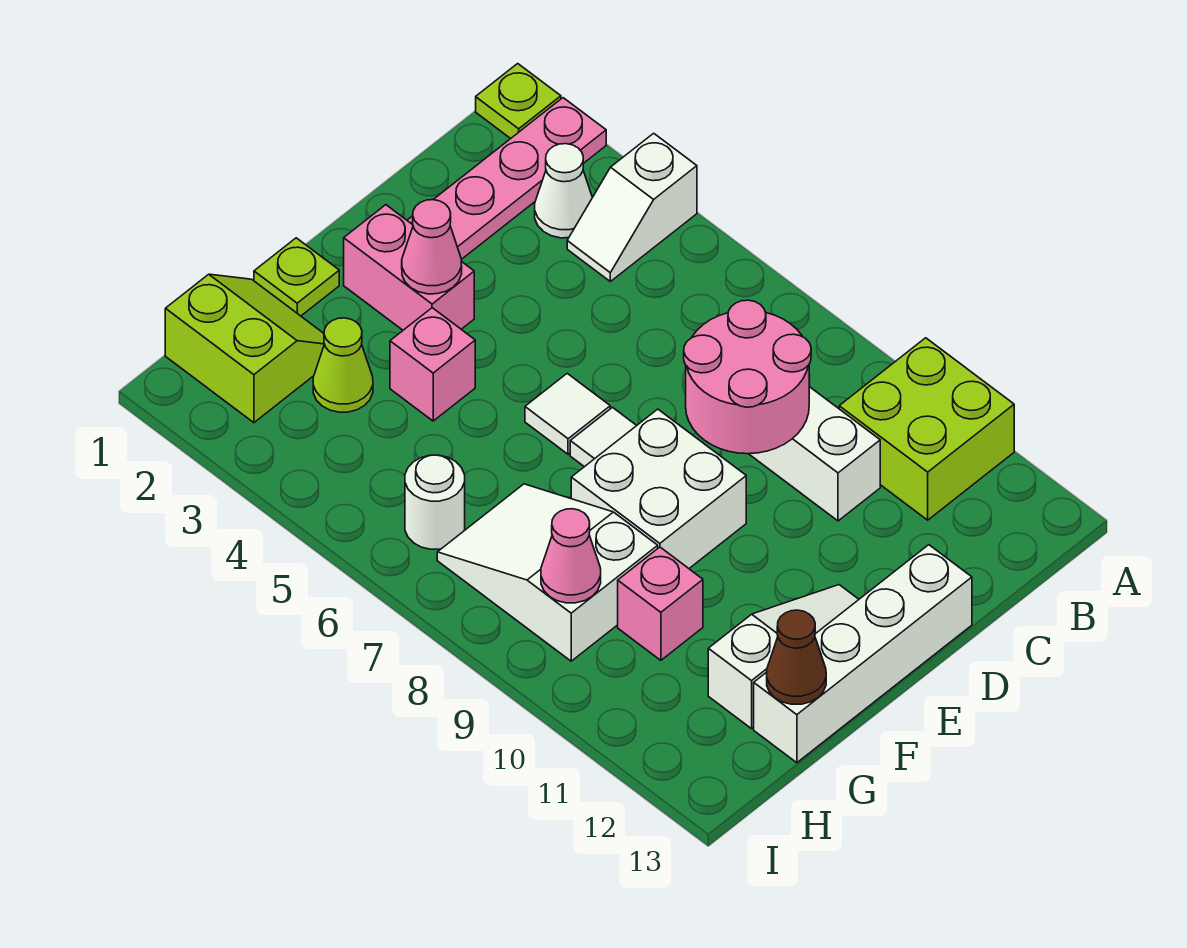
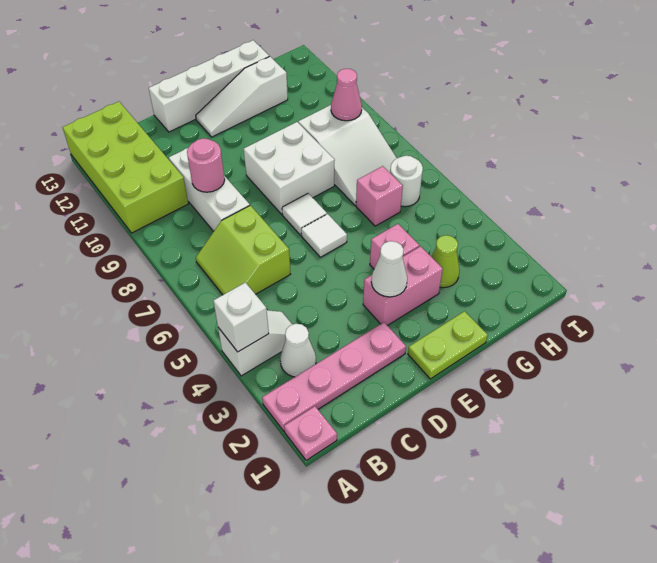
lime plate A1 level 1 -> pink plate A1 level 1
none -> white brick A4 level 2
lime brick A10:B11 level 1 -> lime brick A10:B13 level 1
pink round brick C8:D9 level 2 -> pink round brick C9 level 2
pink brick E2:E3 level 1 -> pink brick E3:F3 level 1
pink cone E3 level 2 -> white cone E3 level 2
lime plate F1 level 1 -> lime plate E1:F1 level 1
lime slope G1:H2 level 1 top H -> lime slope B6:C7 level 1 top C
pink brick G10 level 1 -> pink brick G6 level 1
brown cone G13 level 2 -> none

